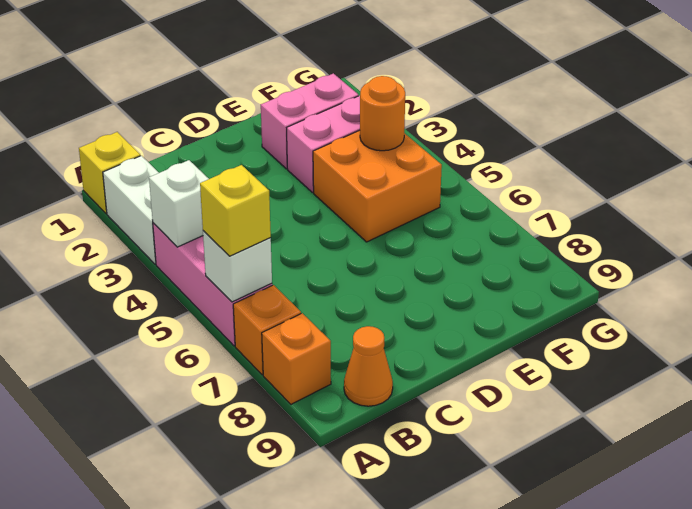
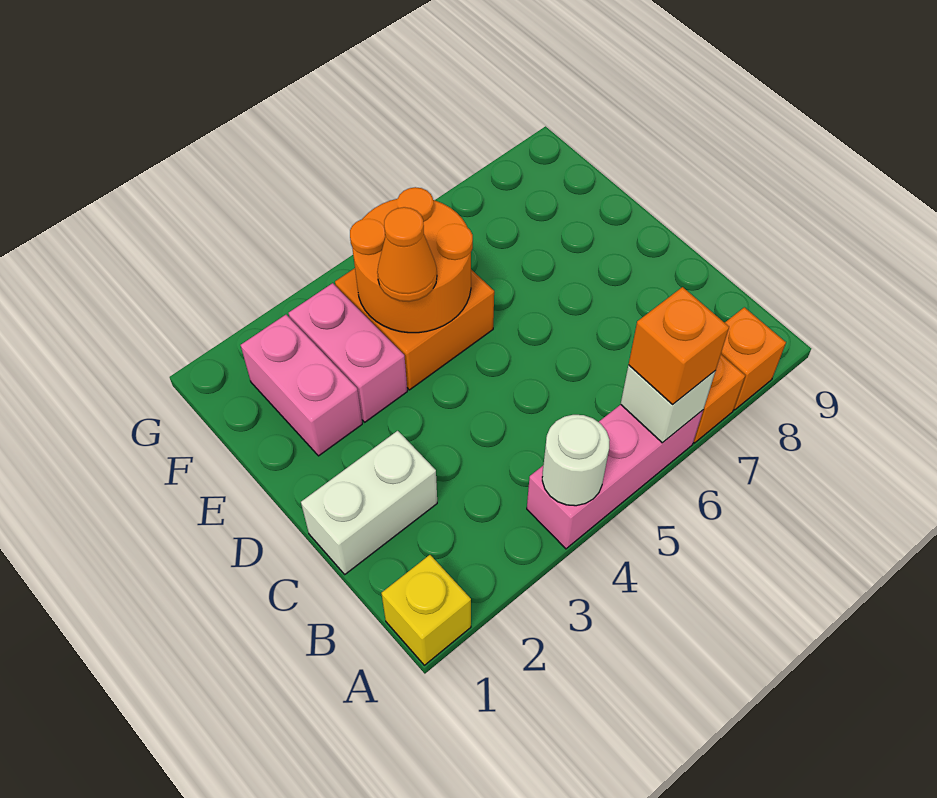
white brick A2:A3 level 1 -> white brick C1:C2 level 1
white brick A4 level 2 -> white round brick A4 level 2
yellow brick A6 level 3 -> orange brick A6 level 3
orange cone B9 level 1 -> orange cone E4 level 3
orange round brick F4 level 2 -> orange round brick E4:F5 level 2

